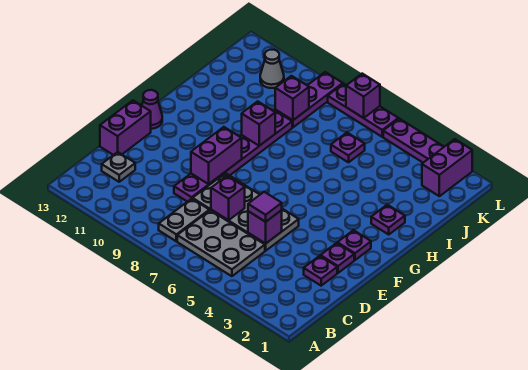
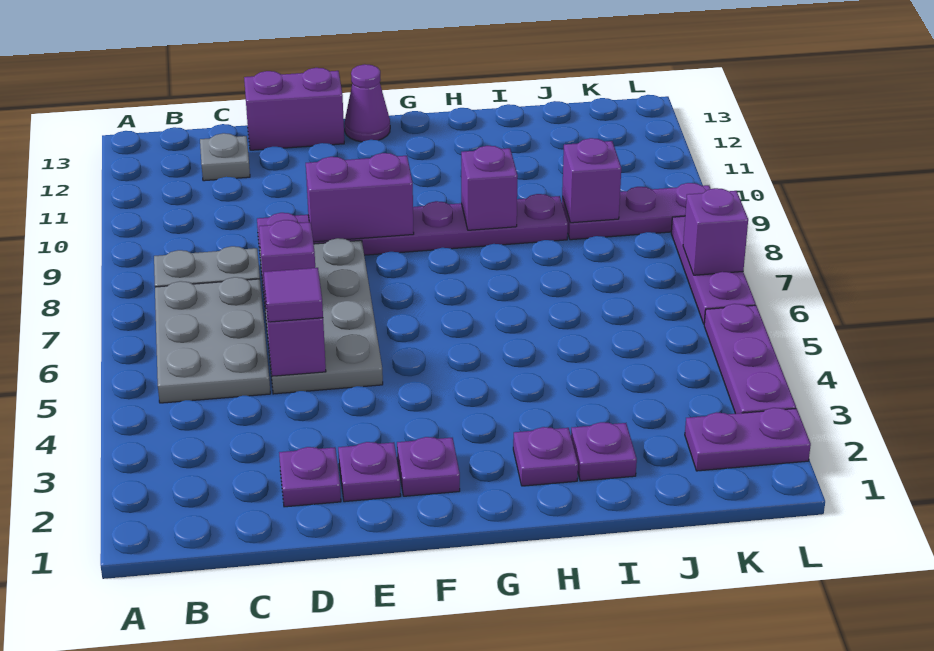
purple plate J6 level 1 -> purple plate I2 level 1
purple brick K2:L2 level 1 -> purple plate K2:L2 level 1
grey cone K11 level 1 -> none

